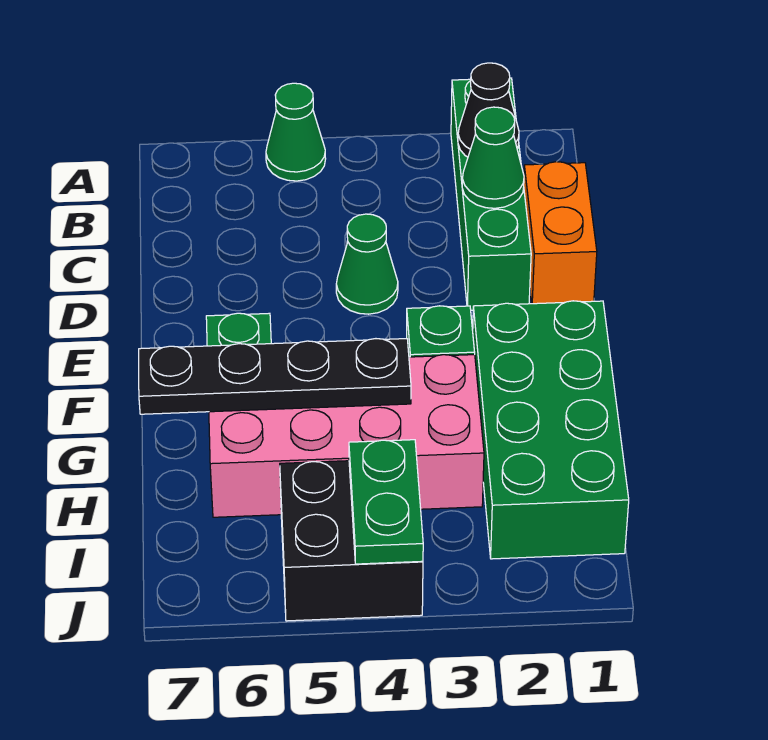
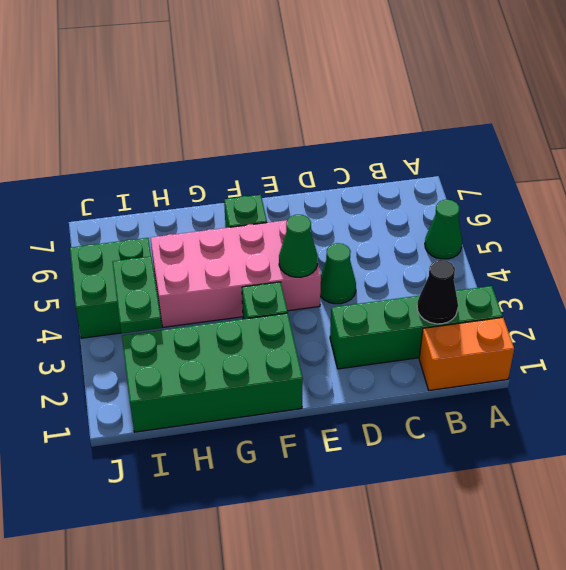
orange brick C1:D1 level 1 -> orange brick A1:B1 level 1
green cone C2 level 2 -> green cone E4 level 2
pink brick G3:H6 level 1 -> pink brick E4:H5 level 1
black plate G4:G7 level 2 -> none
black brick I4:J5 level 1 -> green brick I4:J5 level 1
green plate I4:J4 level 2 -> green plate I3:I4 level 2

